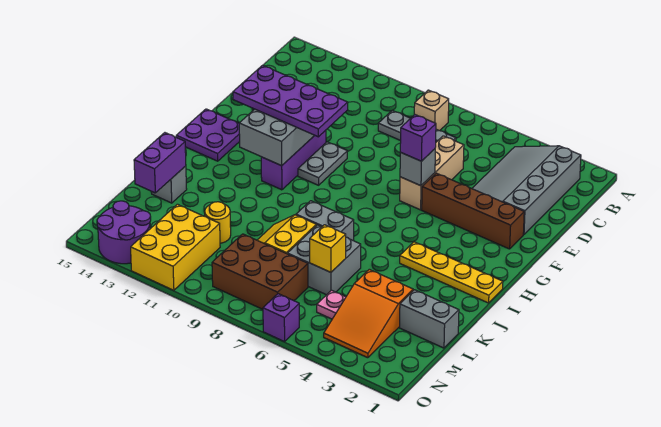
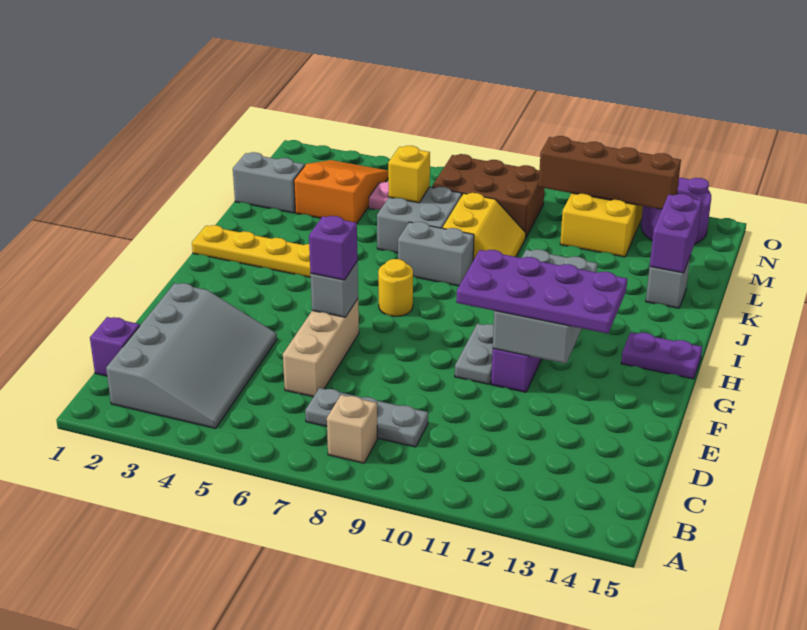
brown brick F2:F5 level 1 -> brown brick N10:N13 level 2
purple plate G14:H15 level 1 -> purple plate H14:H15 level 1
yellow round brick L11 level 1 -> yellow round brick H7 level 1
purple brick O6 level 1 -> purple brick C1 level 1

